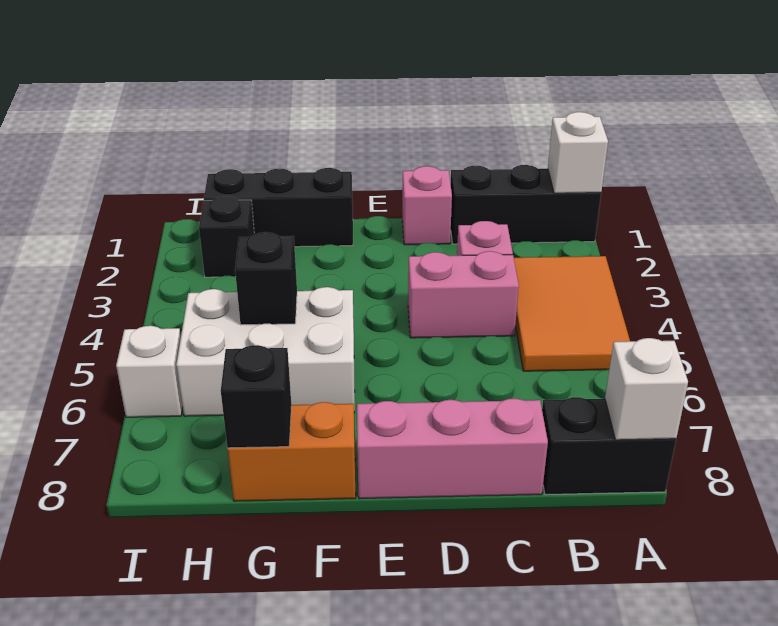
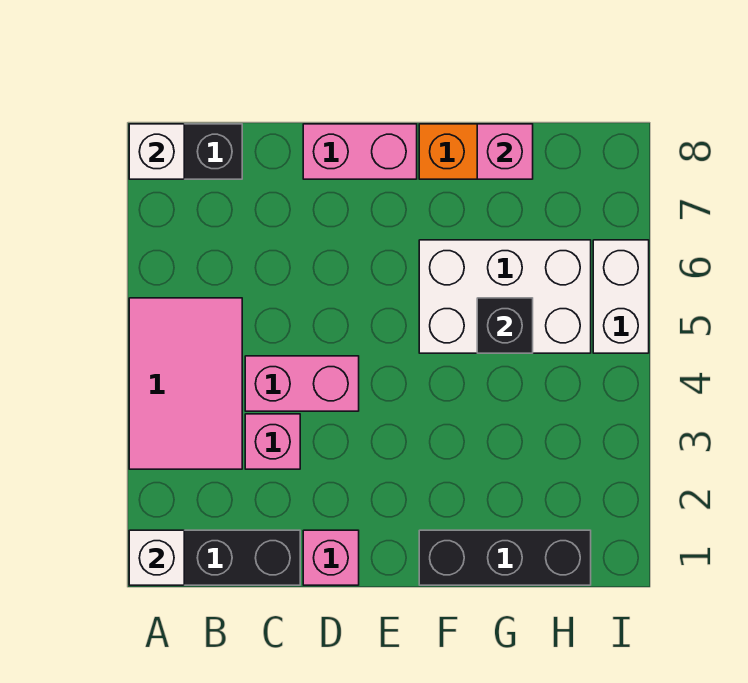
orange tile A3:B5 level 1 -> pink tile A3:B5 level 1
pink brick C8:E8 level 1 -> pink brick D8:E8 level 1
black brick G8 level 2 -> pink brick G8 level 2
black brick H2 level 1 -> none
white brick I6 level 1 -> white brick I5:I6 level 1

